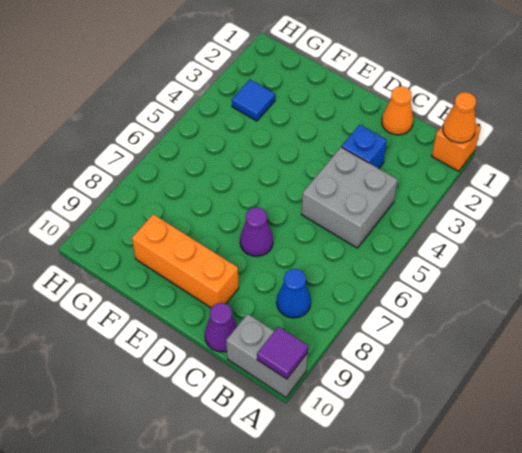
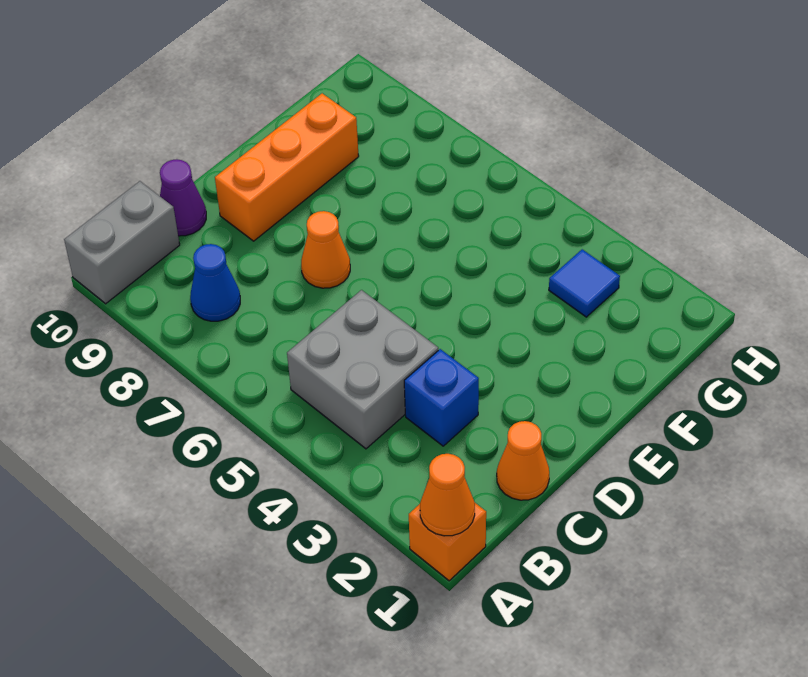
purple tile A10 level 2 -> none
purple cone D7 level 1 -> orange cone D7 level 1

